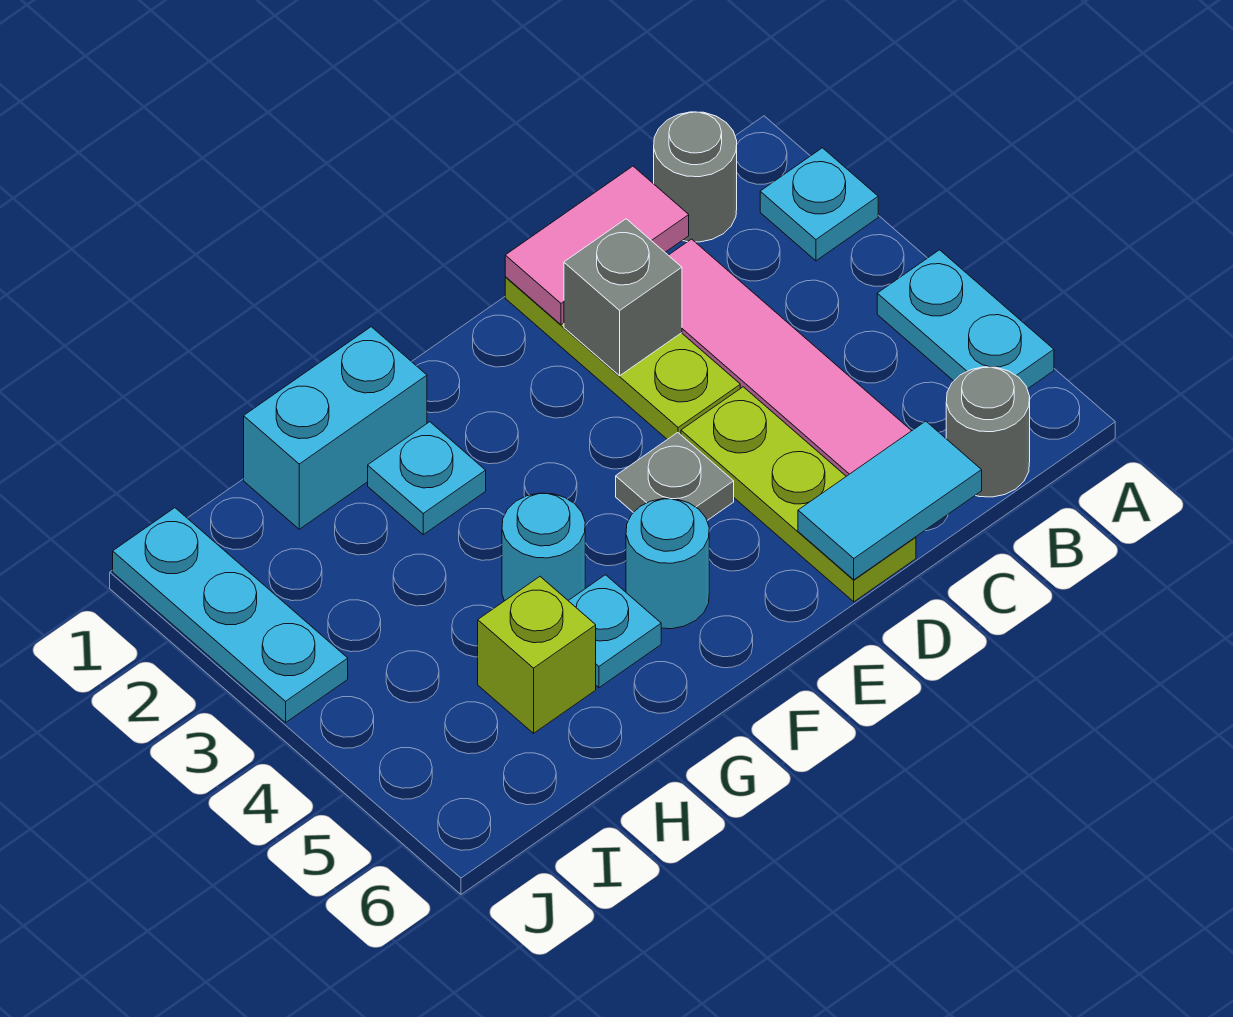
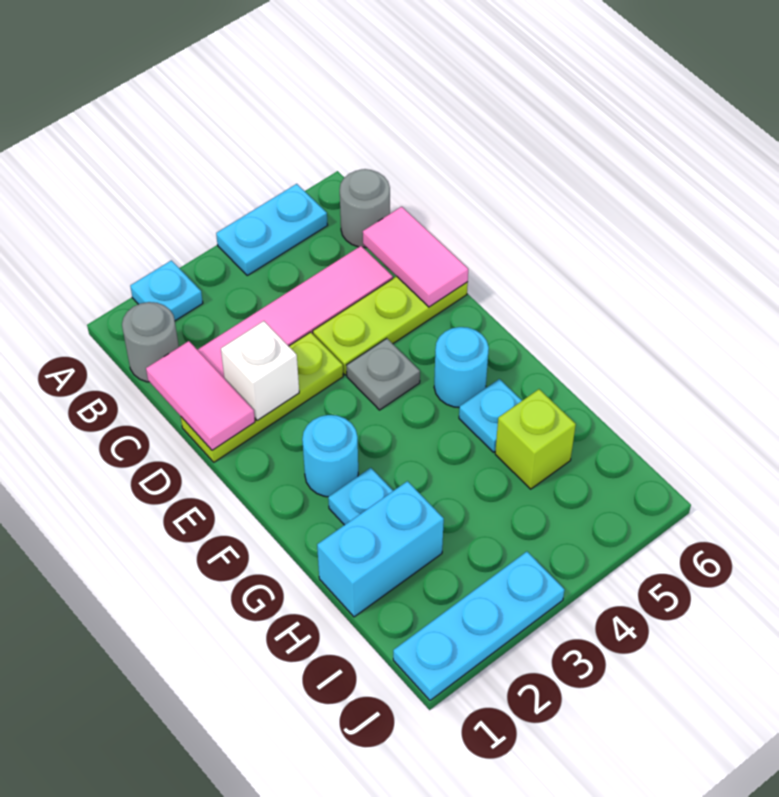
cyan tile C6:D6 level 2 -> pink tile C6:D6 level 2
grey brick D2 level 2 -> white brick D2 level 2
cyan brick G1:H1 level 1 -> cyan brick H1:H2 level 1
cyan round brick G4 level 1 -> cyan round brick F2 level 1

